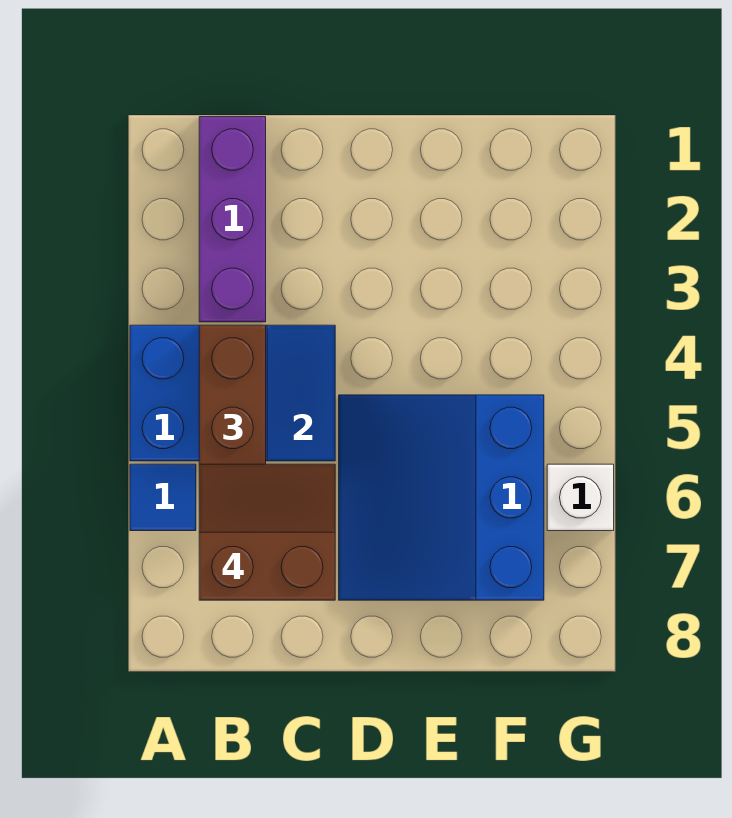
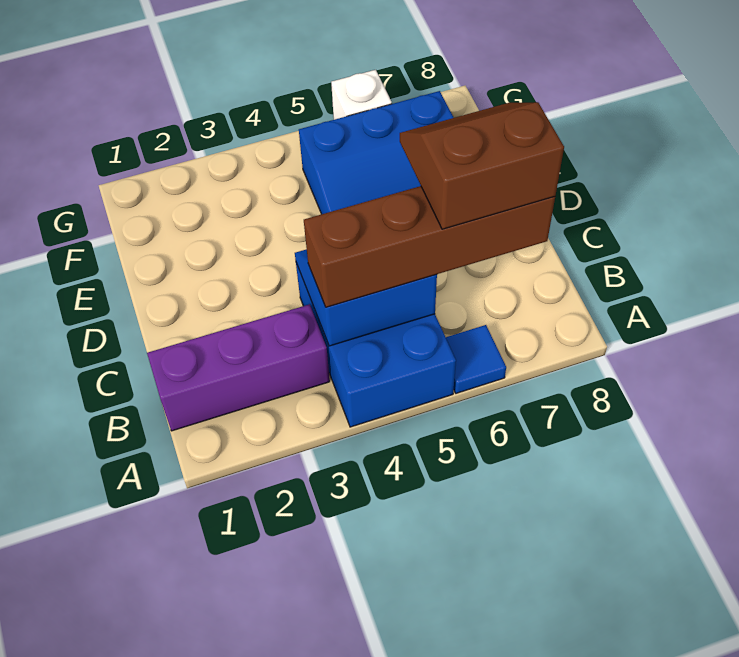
brown slope B6:C7 level 4 top 7 -> brown slope B6:C7 level 4 top B

